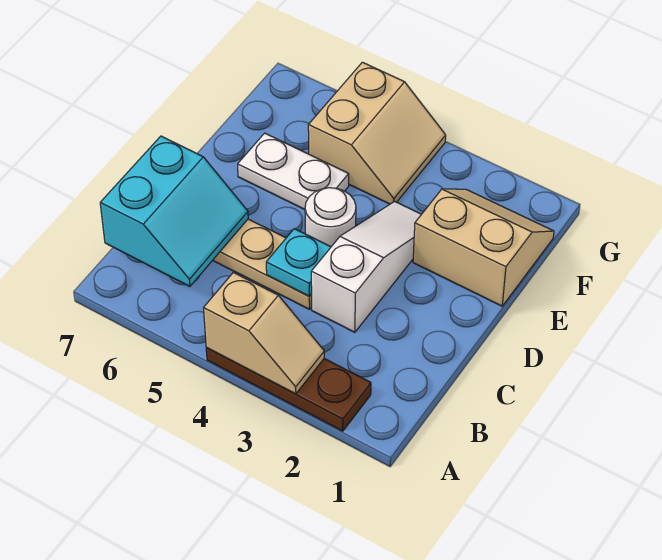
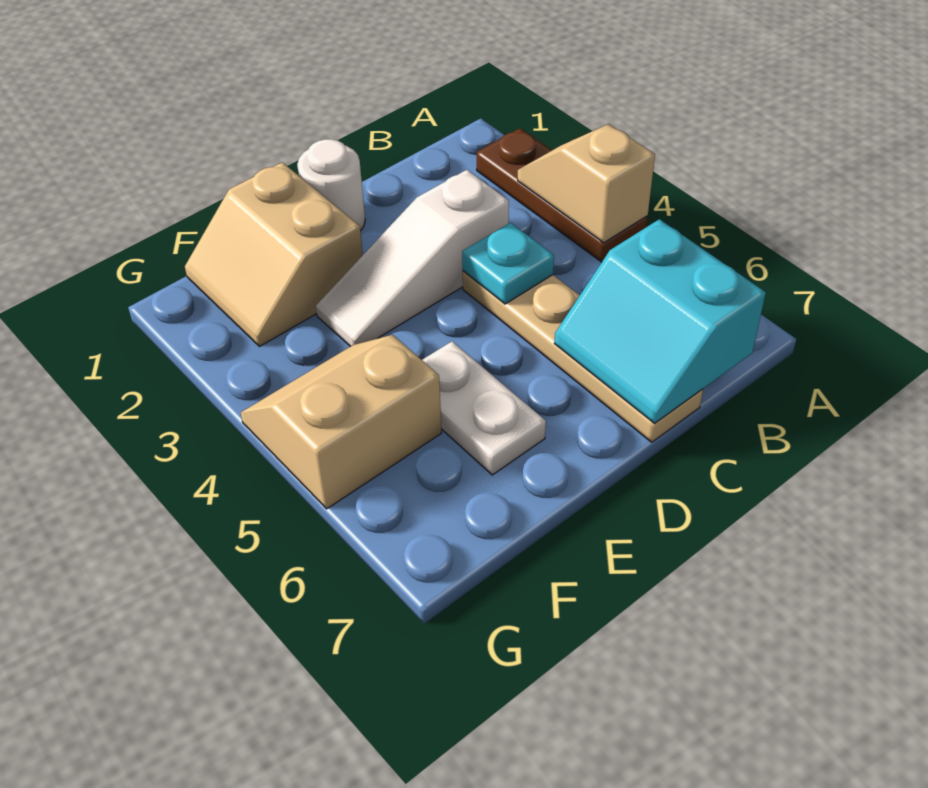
cyan slope B6:C7 level 2 top 7 -> cyan slope B6:C7 level 2 top B
white round brick D4 level 1 -> white round brick D1 level 1

